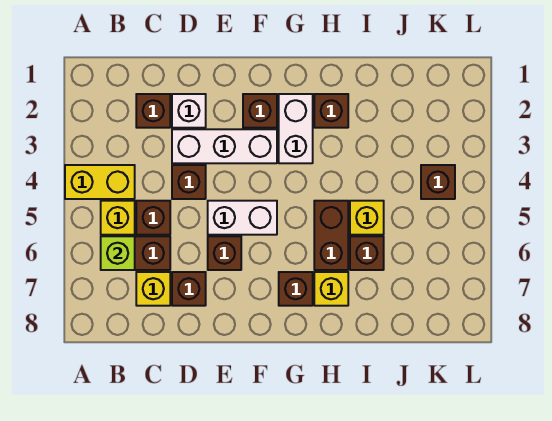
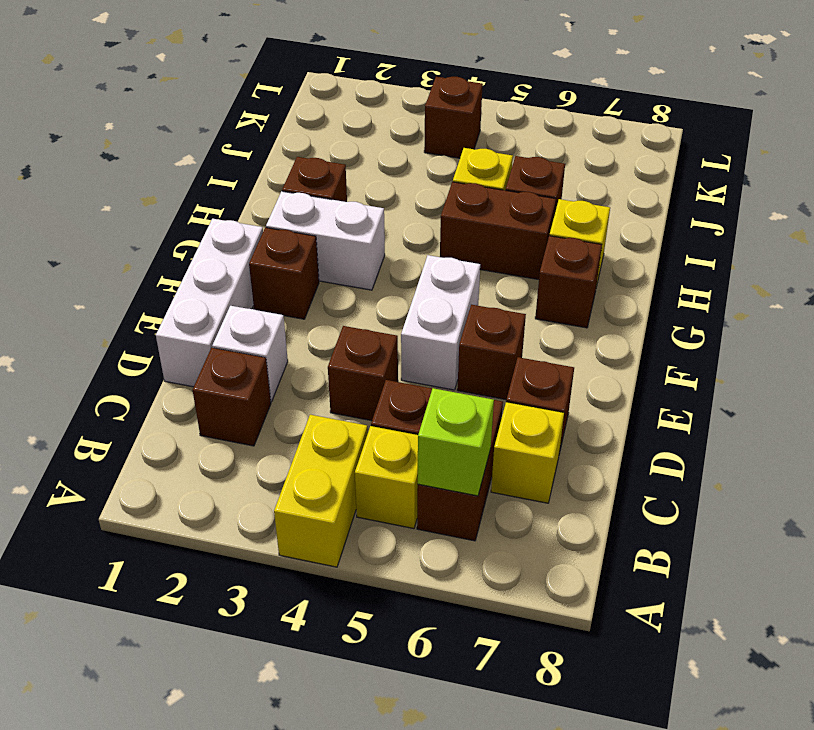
white brick D3:F3 level 1 -> white brick D1:F1 level 1

